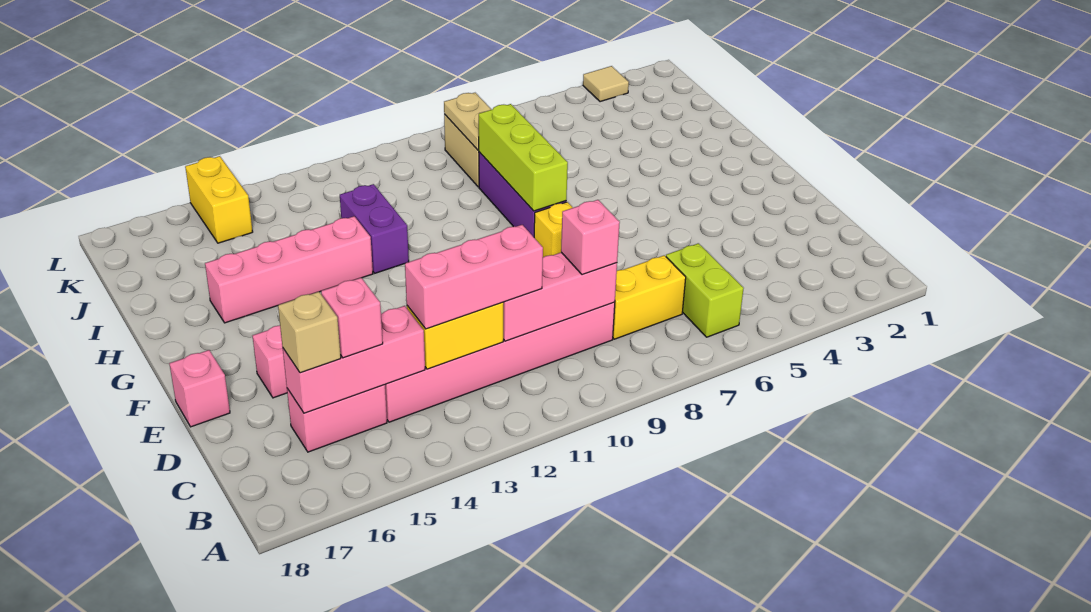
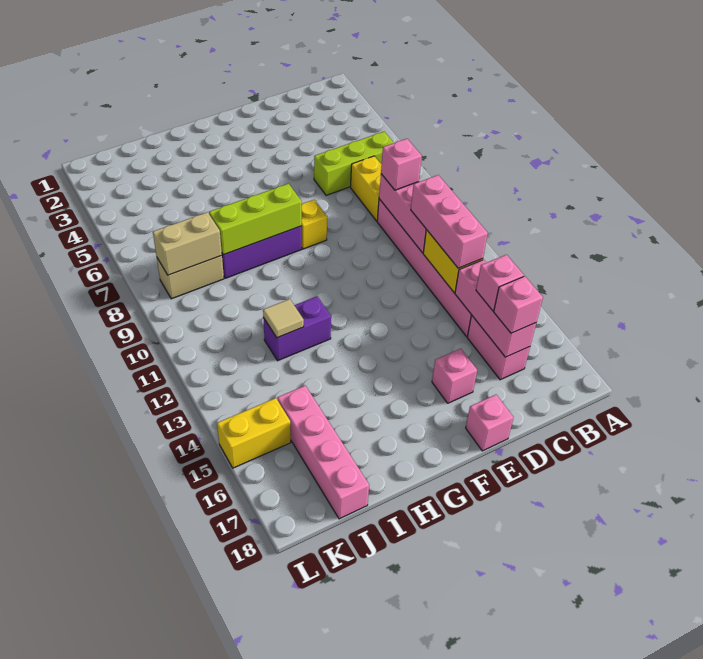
lime brick B6:C6 level 1 -> lime brick B6:D6 level 1
tan brick C16 level 3 -> pink brick C16 level 3
pink brick H13:H16 level 1 -> pink brick J15:J18 level 1
tan plate J8:K8 level 2 -> tan brick J8:K8 level 2
tan tile L3 level 1 -> tan tile I12 level 2

